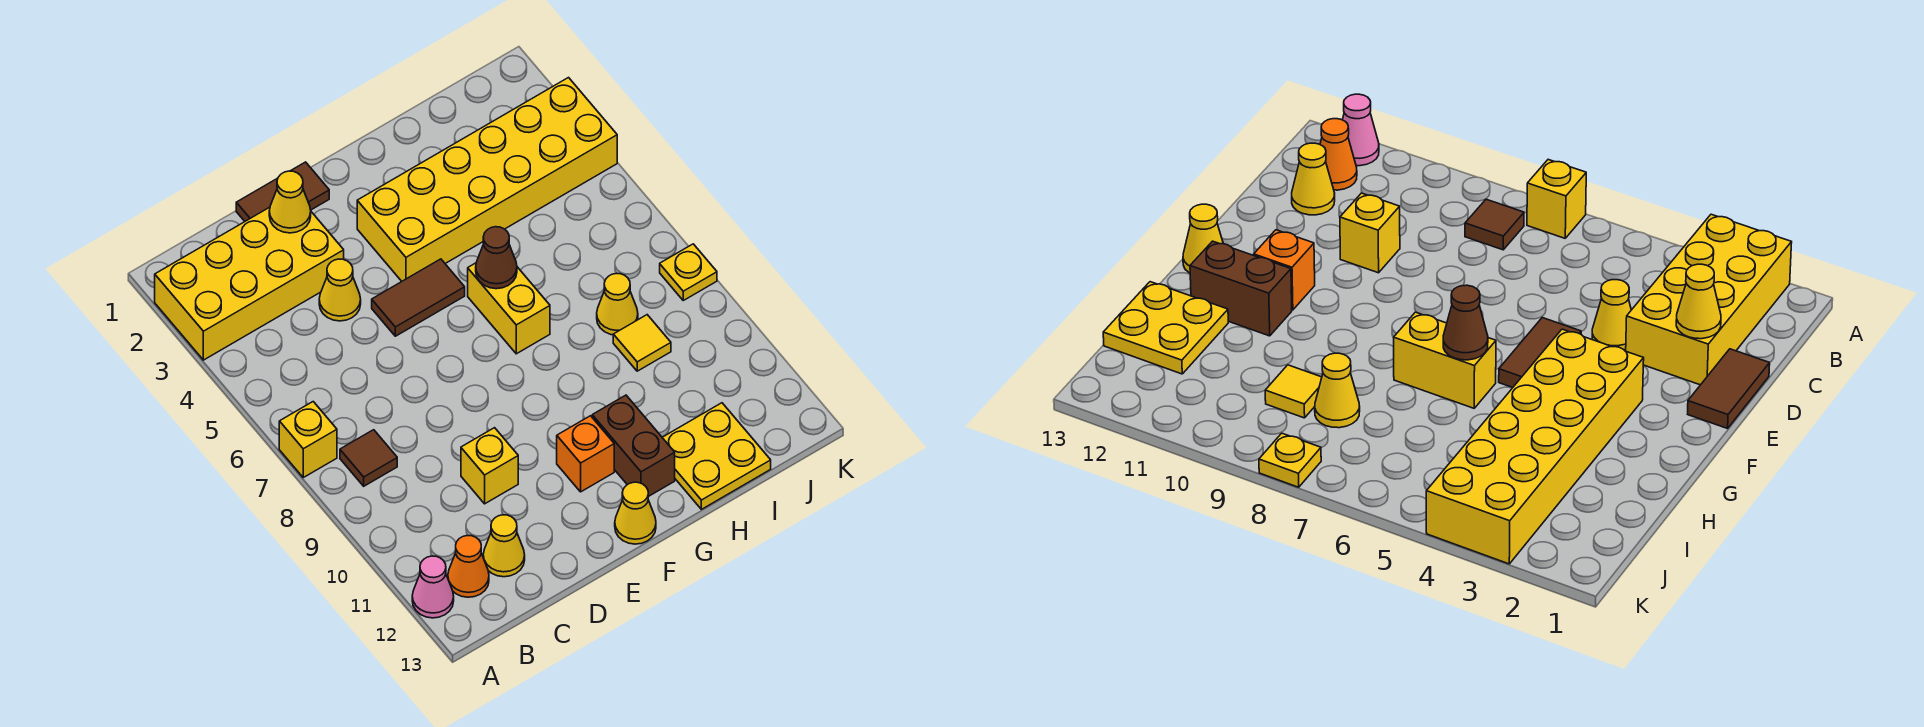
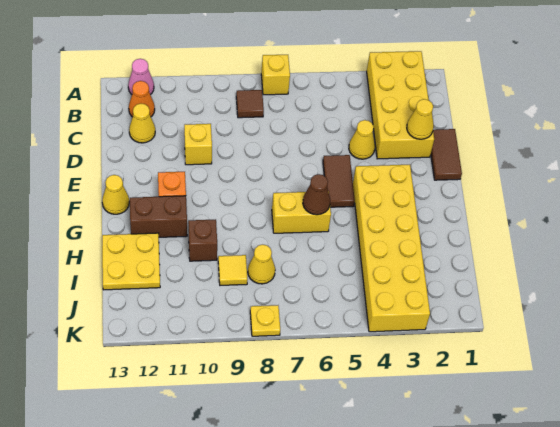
none -> brown brick H10 level 1

